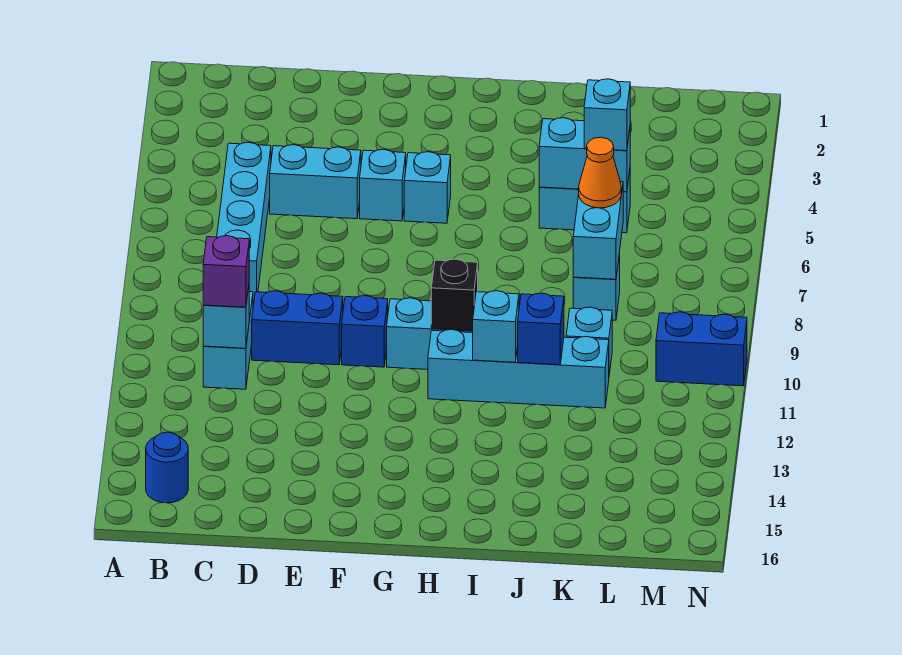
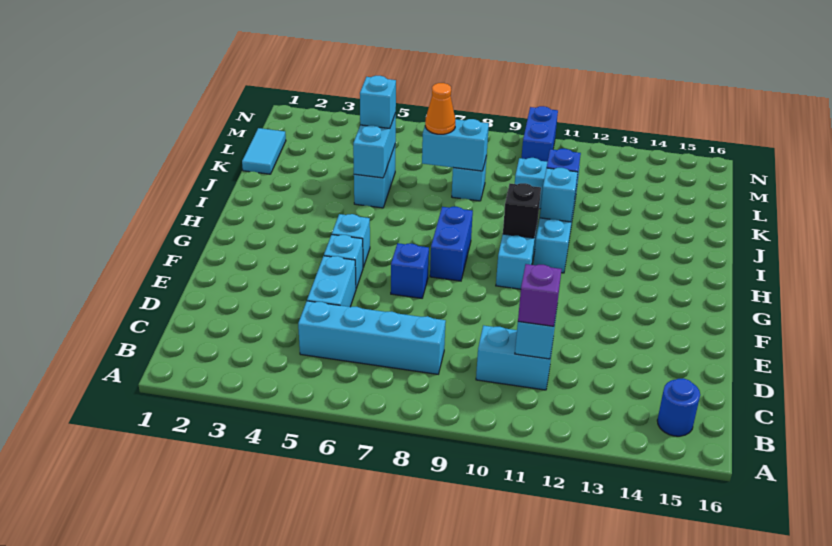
blue brick D10:E10 level 1 -> blue brick G8:H8 level 1
blue brick F10 level 1 -> blue brick F7 level 1
none -> cyan tile K1:L1 level 1

